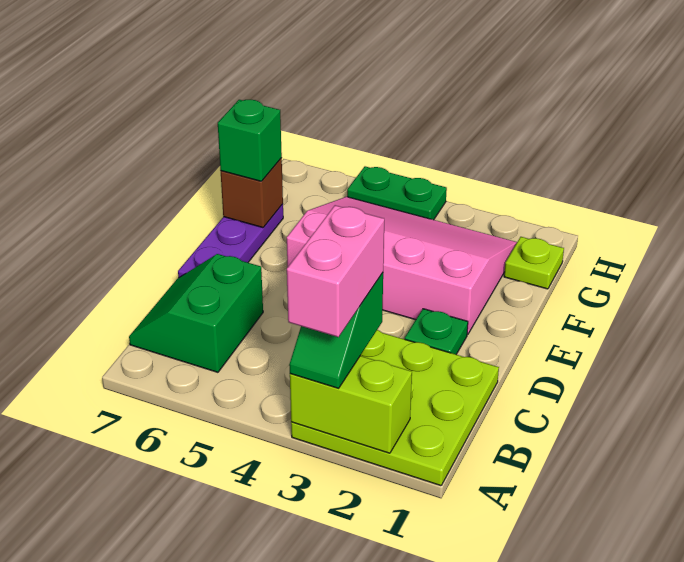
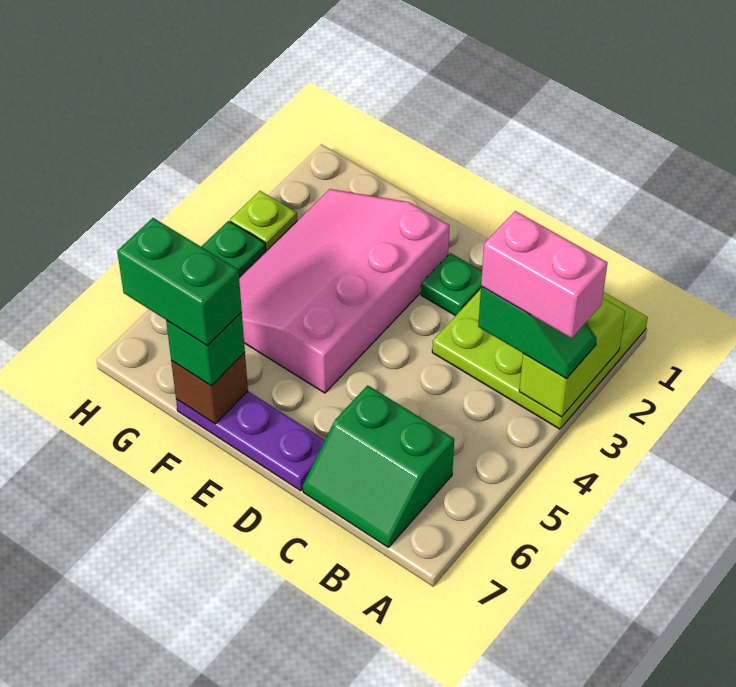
none -> green brick F7:G7 level 4
lime plate G1 level 1 -> lime plate H3 level 1

